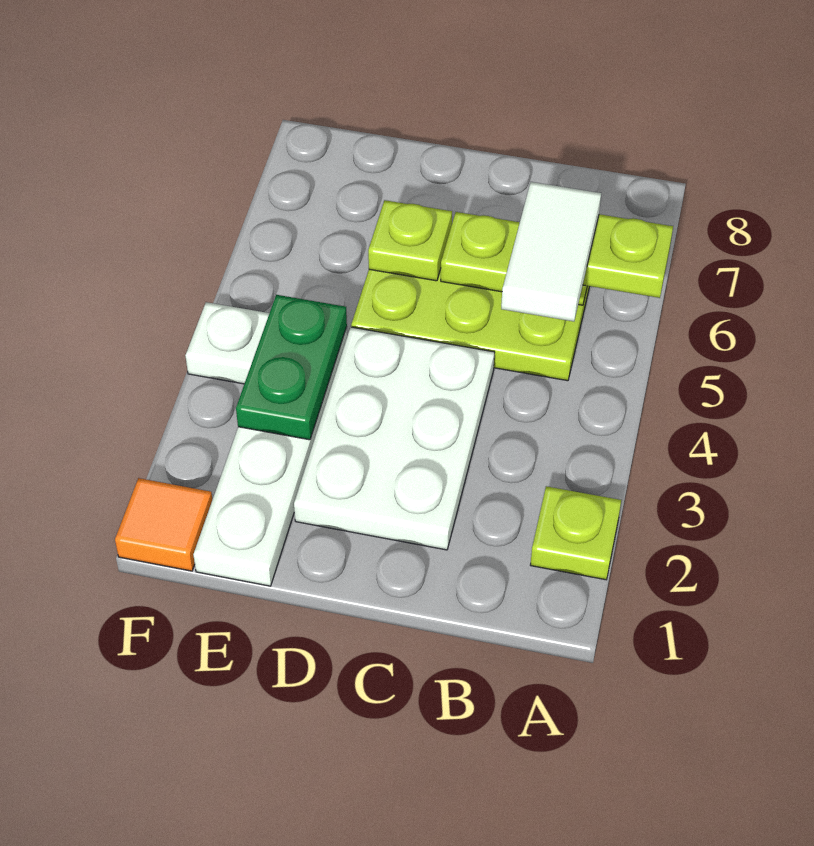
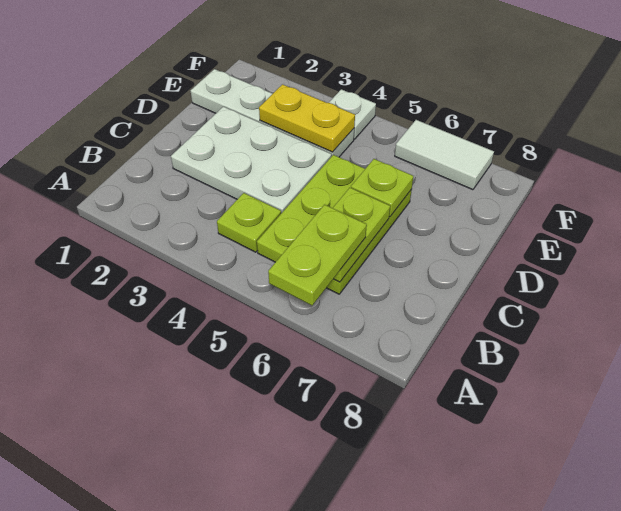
lime plate A2 level 1 -> lime plate B4 level 1
white tile B5:B6 level 4 -> white tile F6:F7 level 1
green plate E3:E4 level 2 -> yellow plate E3:E4 level 2
orange tile F1 level 1 -> none

